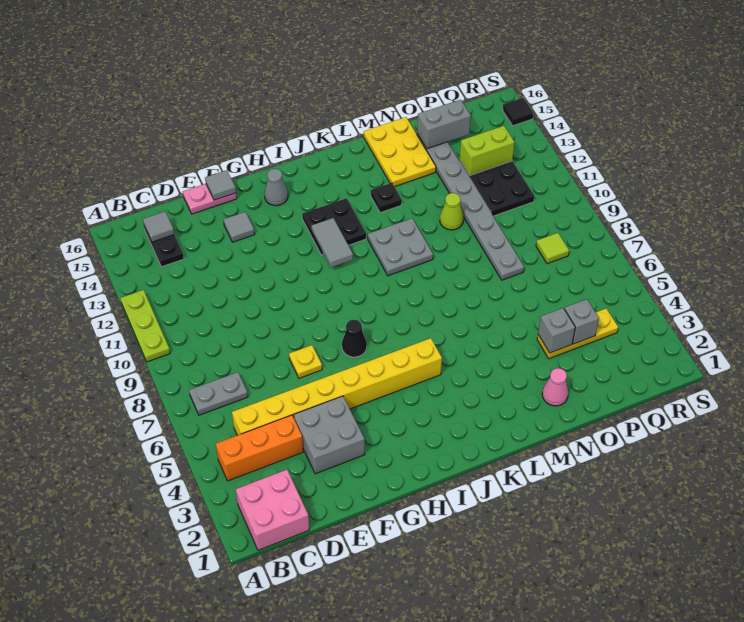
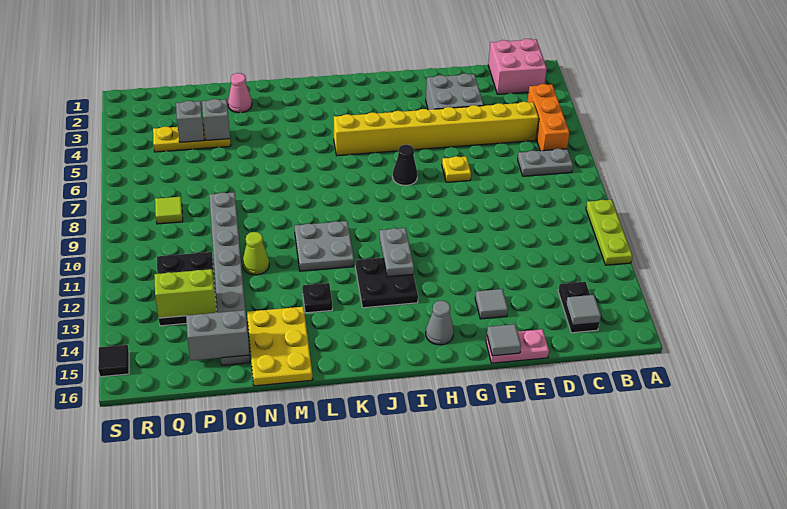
orange brick B4:D4 level 1 -> orange brick B4:B6 level 1
grey tile I11:I12 level 2 -> grey plate I11:I12 level 2

